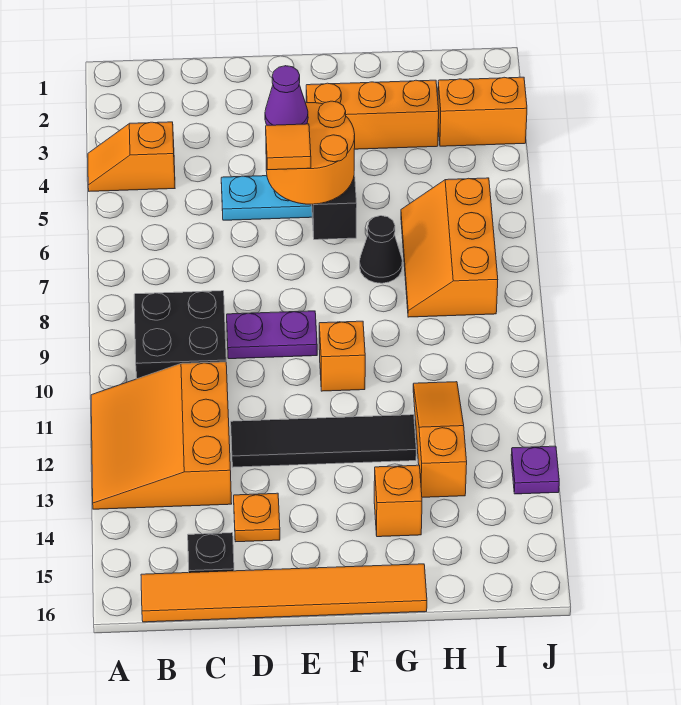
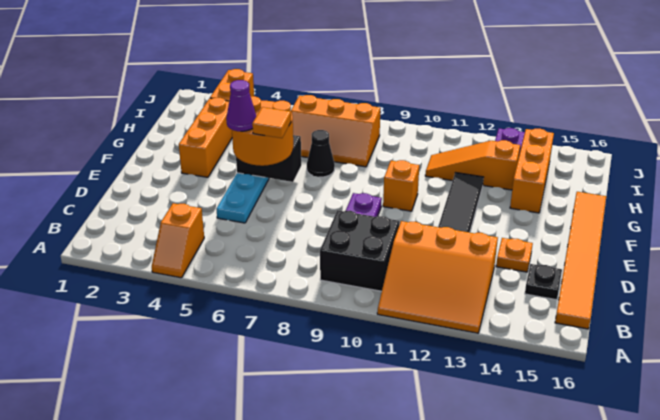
orange brick G14 level 1 -> orange brick G14:I14 level 1

